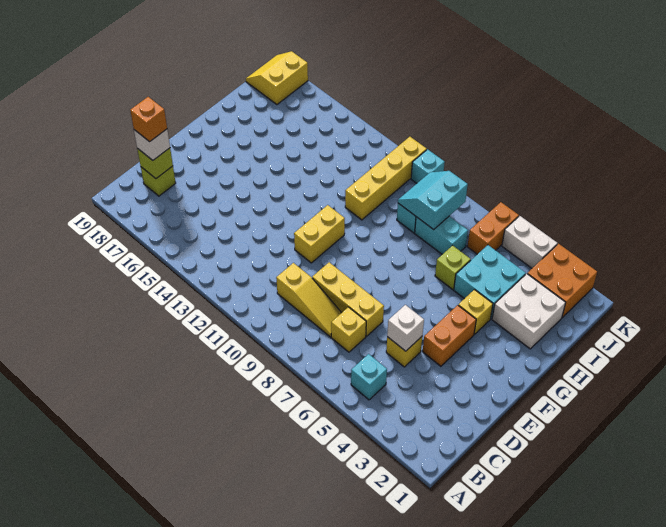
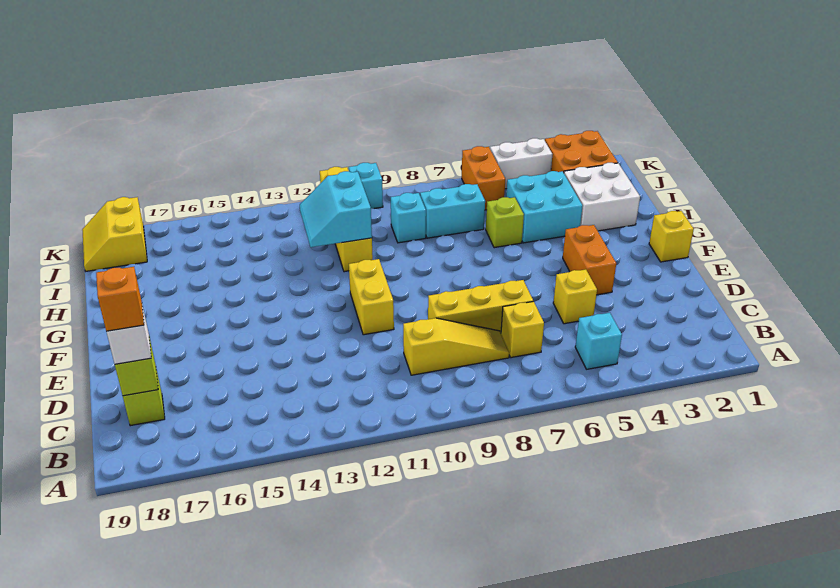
white brick D5 level 2 -> none
yellow brick G4 level 1 -> yellow brick F1 level 1
cyan slope I8:J9 level 2 top 8 -> cyan slope H11:I12 level 2 top 11

